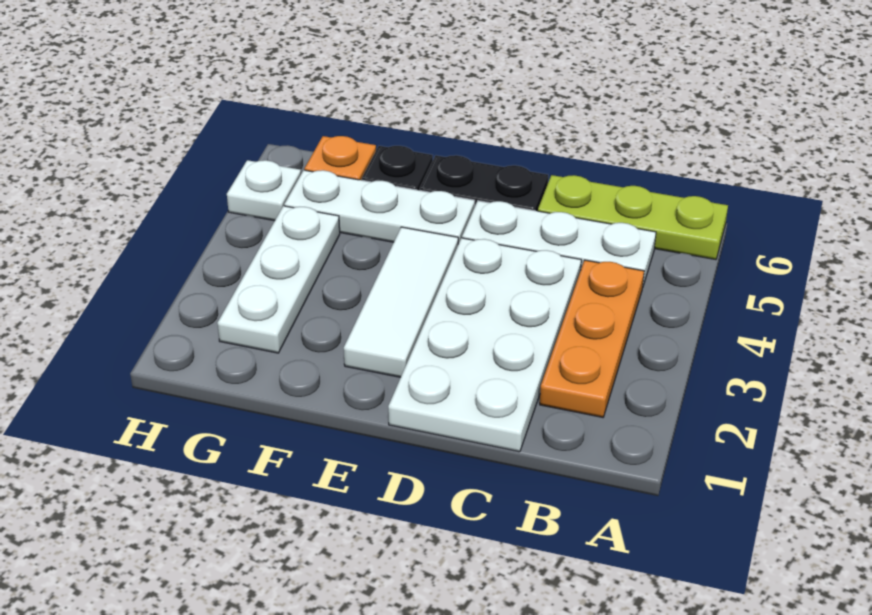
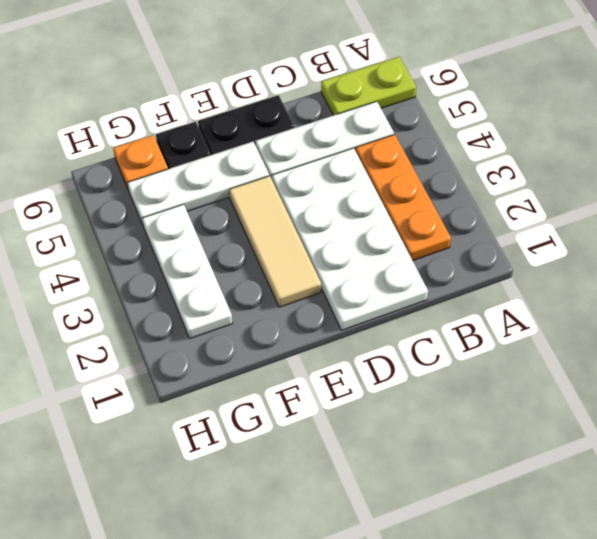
lime plate A6:C6 level 1 -> lime plate A6:B6 level 1
white tile E2:E4 level 1 -> tan tile E2:E4 level 1
white plate H5 level 1 -> none

